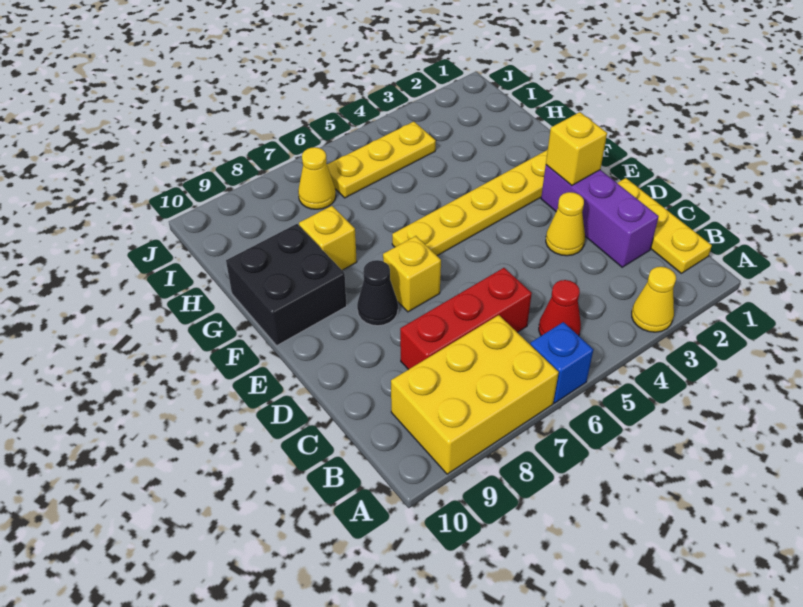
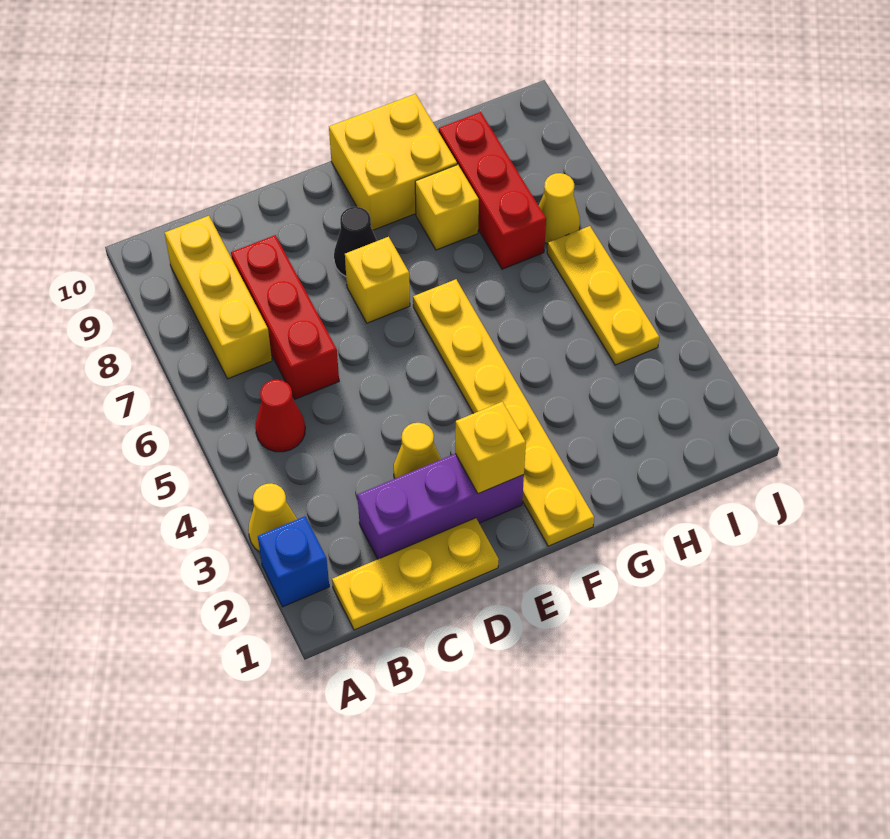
blue brick A6 level 1 -> blue brick A2 level 1
yellow brick A7:B9 level 1 -> yellow brick B7:B9 level 1
black brick F9:G10 level 1 -> yellow brick F9:G10 level 1
none -> red brick H7:H9 level 1

